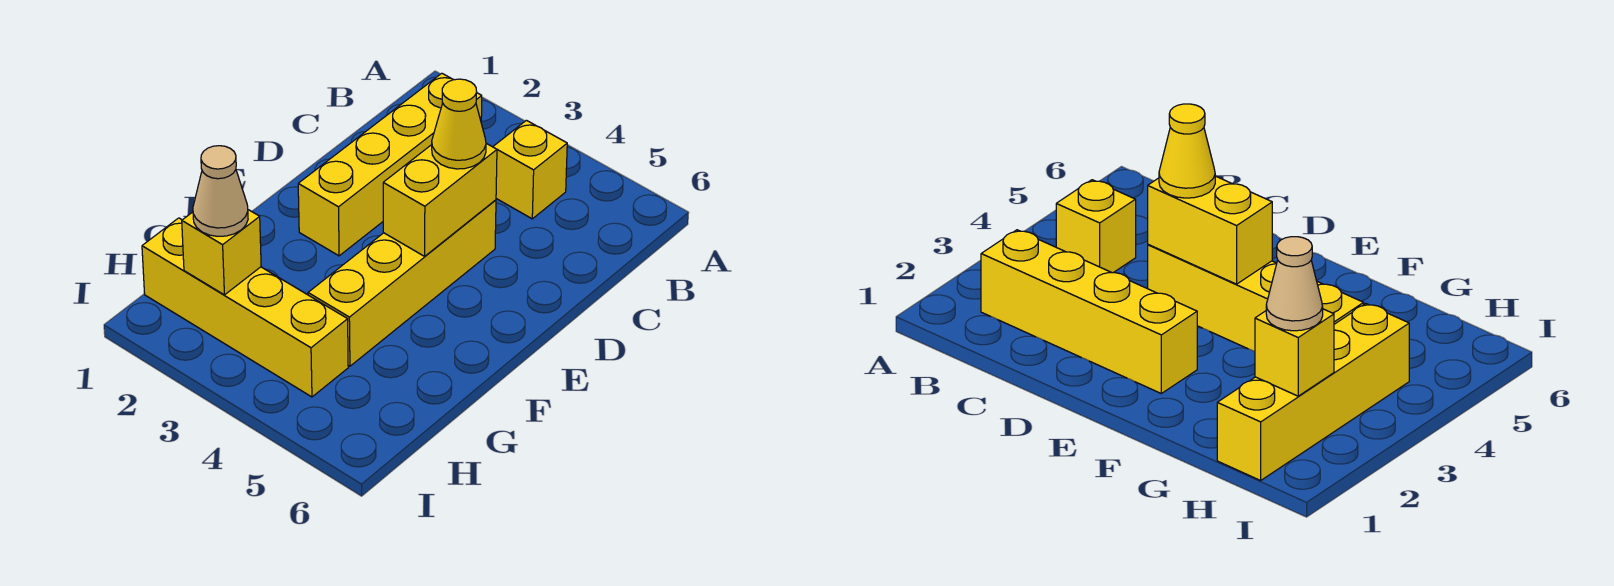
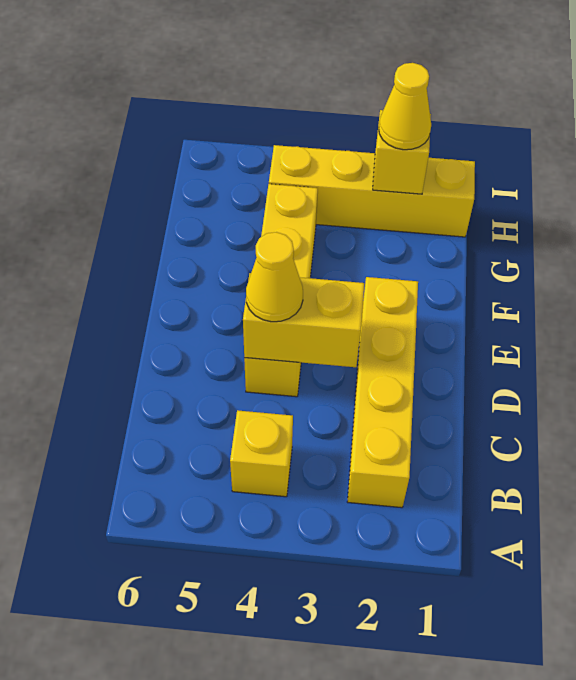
yellow brick D4:E4 level 2 -> yellow brick D3:D4 level 2
tan cone H2 level 3 -> yellow cone H2 level 3

